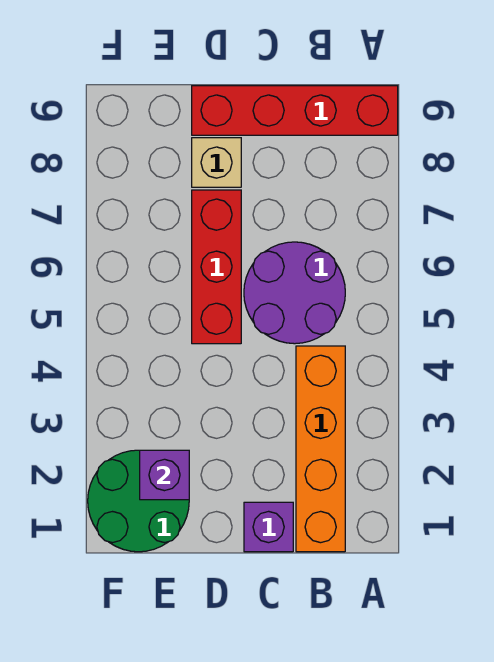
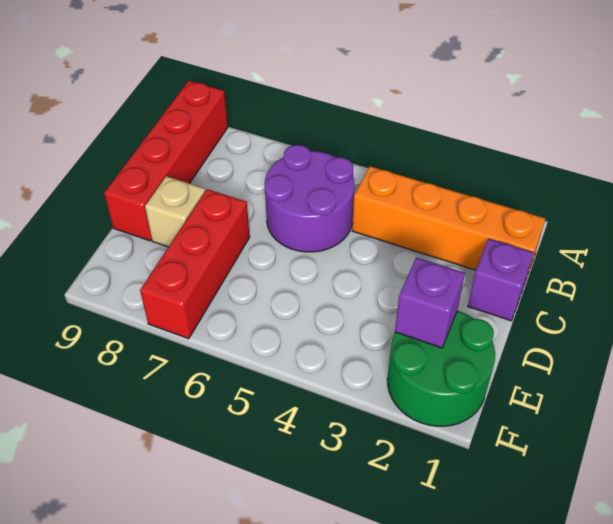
red brick D5:D7 level 1 -> red brick D7:F7 level 1

